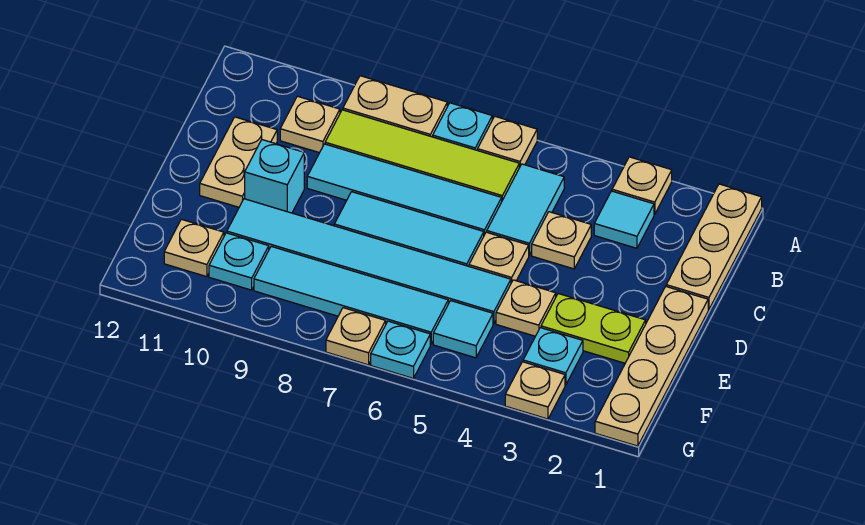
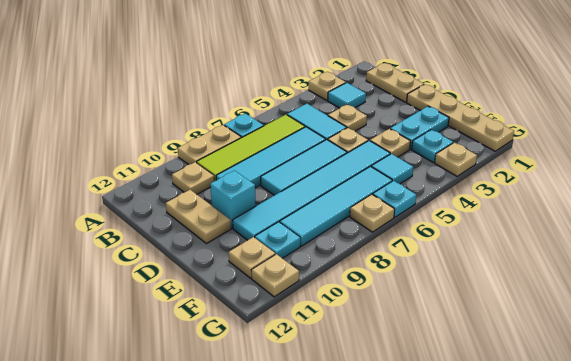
tan plate A1:C1 level 1 -> tan plate B1:C1 level 1
tan plate A6 level 1 -> tan plate G11 level 1
lime plate E2:E3 level 1 -> cyan plate E2:E3 level 1

